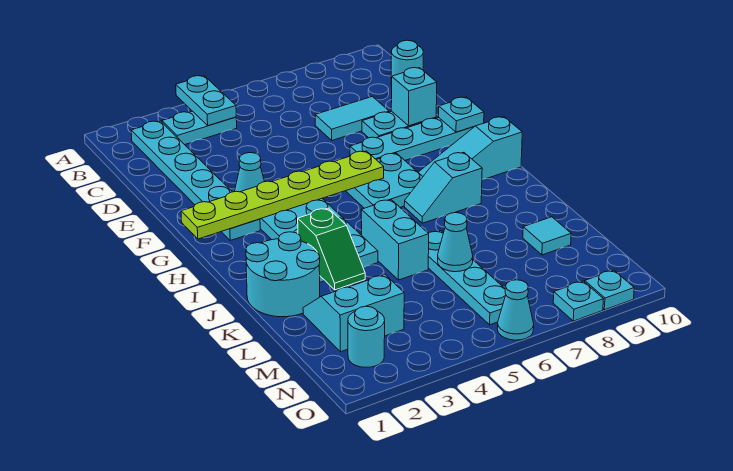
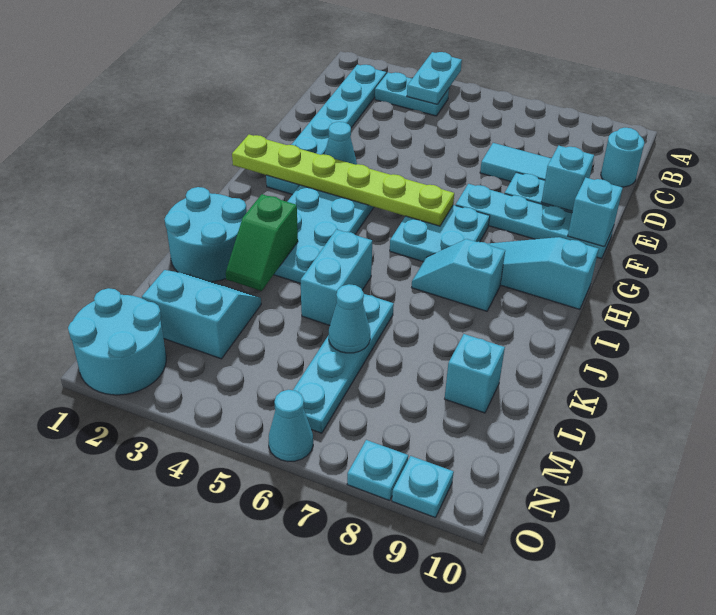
cyan plate F10 level 2 -> cyan brick F10 level 2
cyan tile L9 level 1 -> cyan brick L9 level 1
cyan round brick N2 level 1 -> cyan round brick N1:O2 level 1

